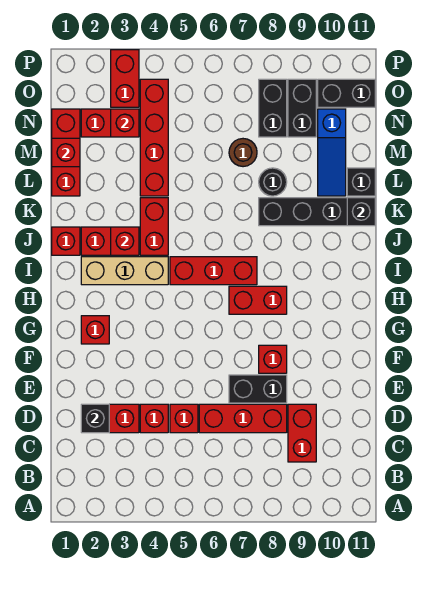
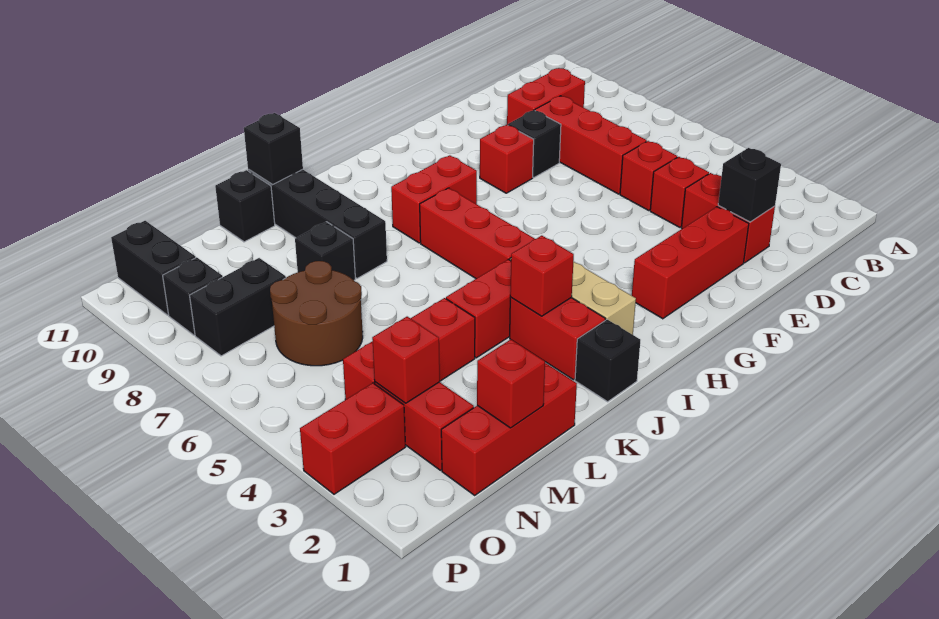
black brick E7:E8 level 1 -> black brick E8 level 1
red brick G2 level 1 -> red brick E2:G2 level 1
red brick H7:H8 level 1 -> red brick H8:I8 level 1
red brick J1 level 1 -> black brick J1 level 1
red brick L4:O4 level 1 -> red brick L4:N4 level 1
black round brick L8 level 1 -> black brick L8 level 1
blue slope L10:N10 level 1 top N -> none
brown round brick M7 level 1 -> brown round brick M6:N7 level 1
black brick N9:O9 level 1 -> black brick O9 level 1

